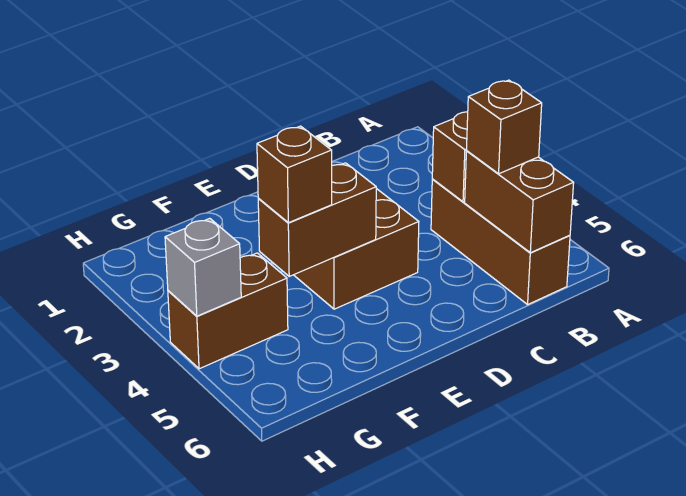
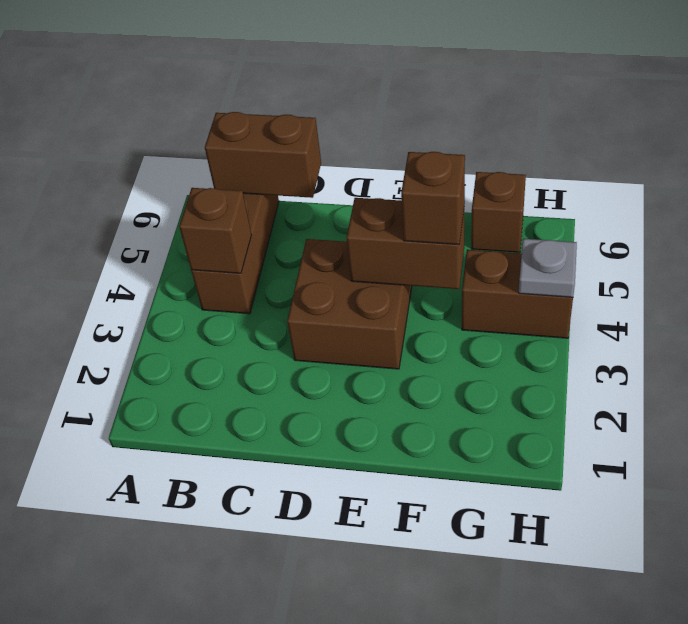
brown brick B5:B6 level 2 -> brown brick B6:C6 level 2
brown brick B5 level 3 -> brown brick G6 level 1
grey brick H4 level 2 -> grey plate H4 level 2

